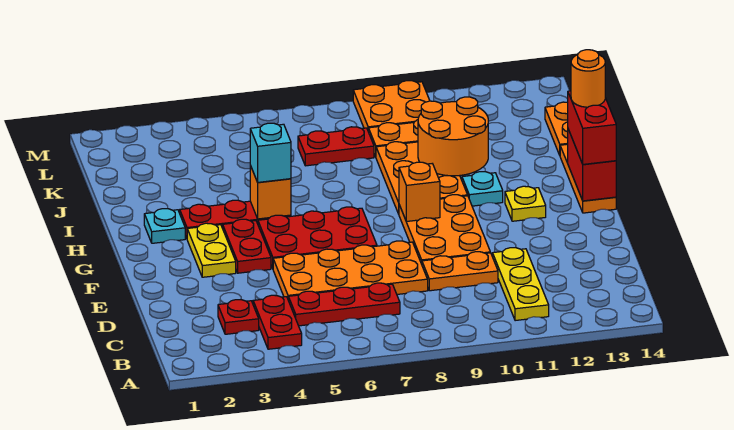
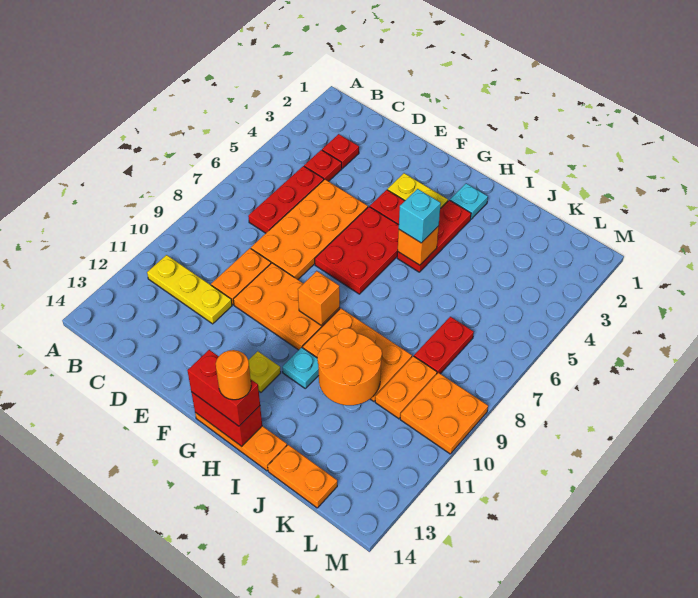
red plate B4:C4 level 1 -> red plate C4 level 1

